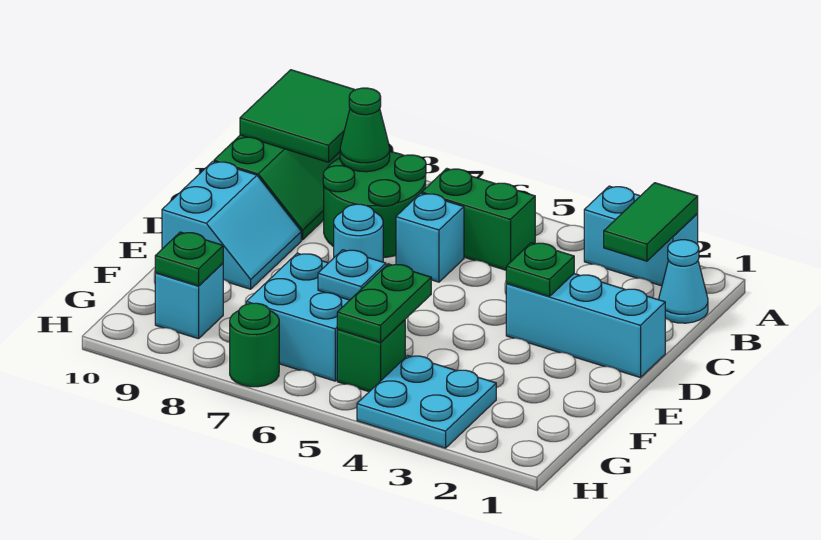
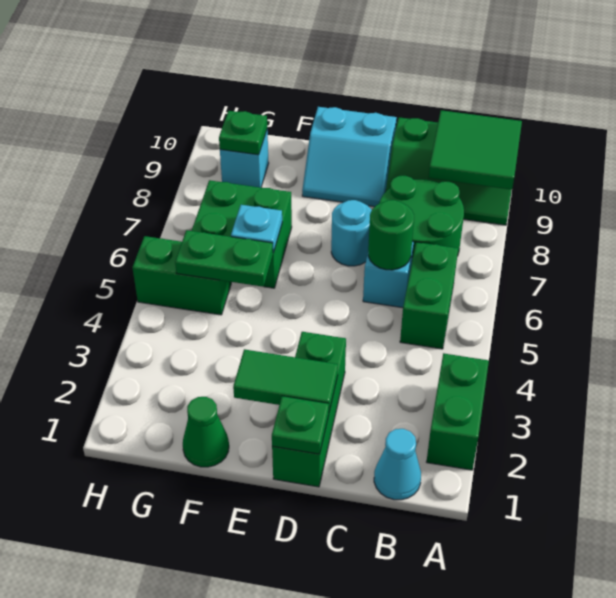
cyan brick A2:A3 level 1 -> green brick A2:A3 level 1
green tile A2:B2 level 2 -> green tile D2:E2 level 2
green cone B8 level 2 -> green cone F1 level 1
cyan brick D1:D3 level 1 -> green brick D1:D3 level 1
green plate D3 level 2 -> green plate D1 level 2
cyan brick F6:G7 level 1 -> green brick F6:G7 level 1
cyan plate G3:H4 level 1 -> none
green brick G5 level 1 -> green brick G5:H5 level 1
green round brick H7 level 1 -> green round brick C6 level 2

